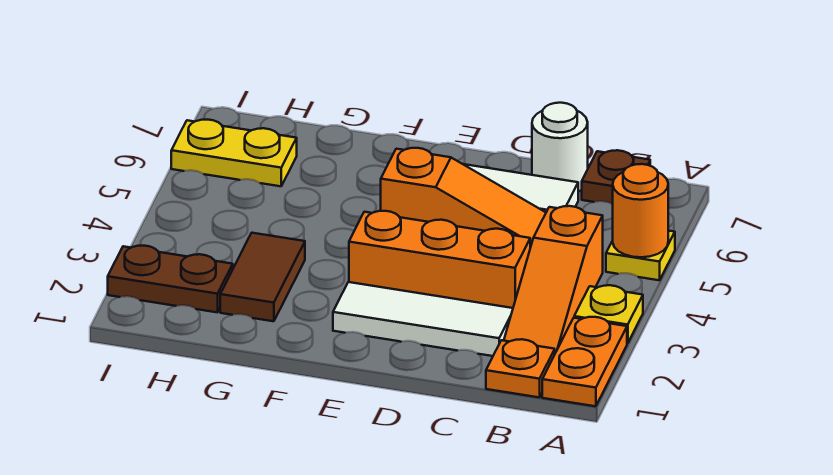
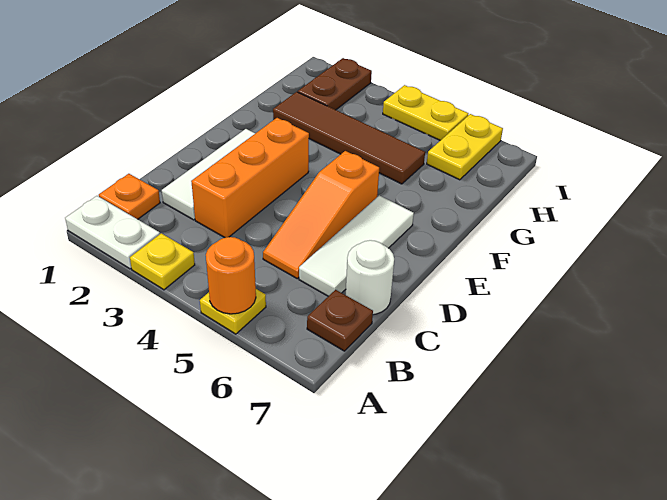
orange plate A1:A2 level 1 -> white plate A1:A2 level 1
orange slope B2:B4 level 1 top 4 -> none
brown tile G2:G3 level 1 -> brown tile G2:G5 level 1
none -> yellow plate I4:I5 level 1

